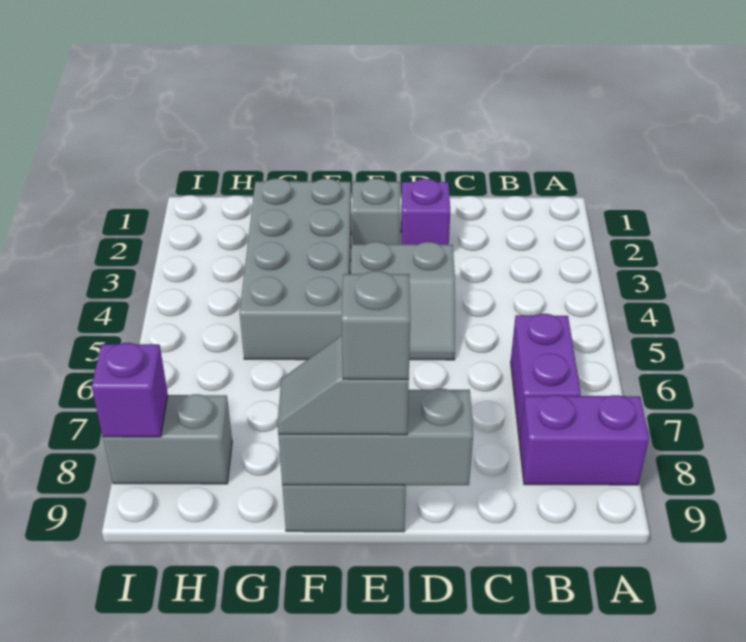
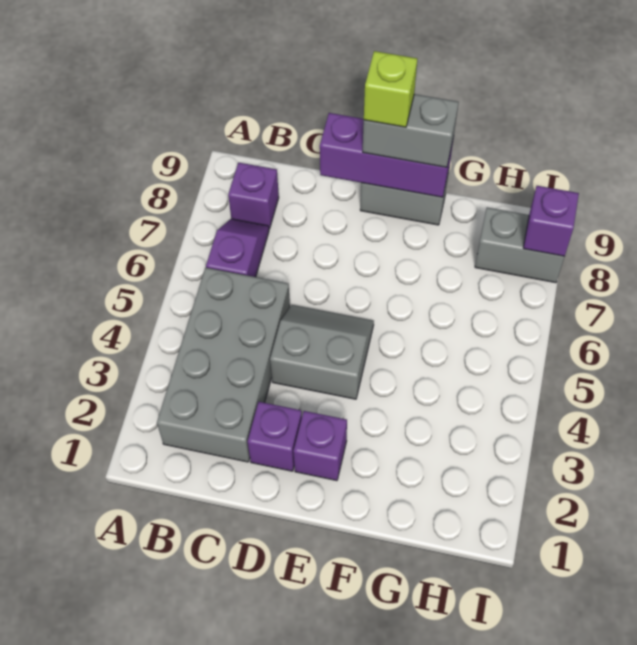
purple brick A8:B8 level 1 -> purple brick B8 level 1
purple brick B6:B7 level 1 -> purple slope B6:B7 level 1 top 6
grey brick D9:F9 level 2 -> purple brick D9:F9 level 2
grey brick E2 level 1 -> purple brick E2 level 1
grey slope E9:F9 level 3 top E -> grey brick E9:F9 level 3
grey brick E9 level 4 -> lime brick E9 level 4
grey brick F2:G5 level 1 -> grey brick B2:C5 level 1

